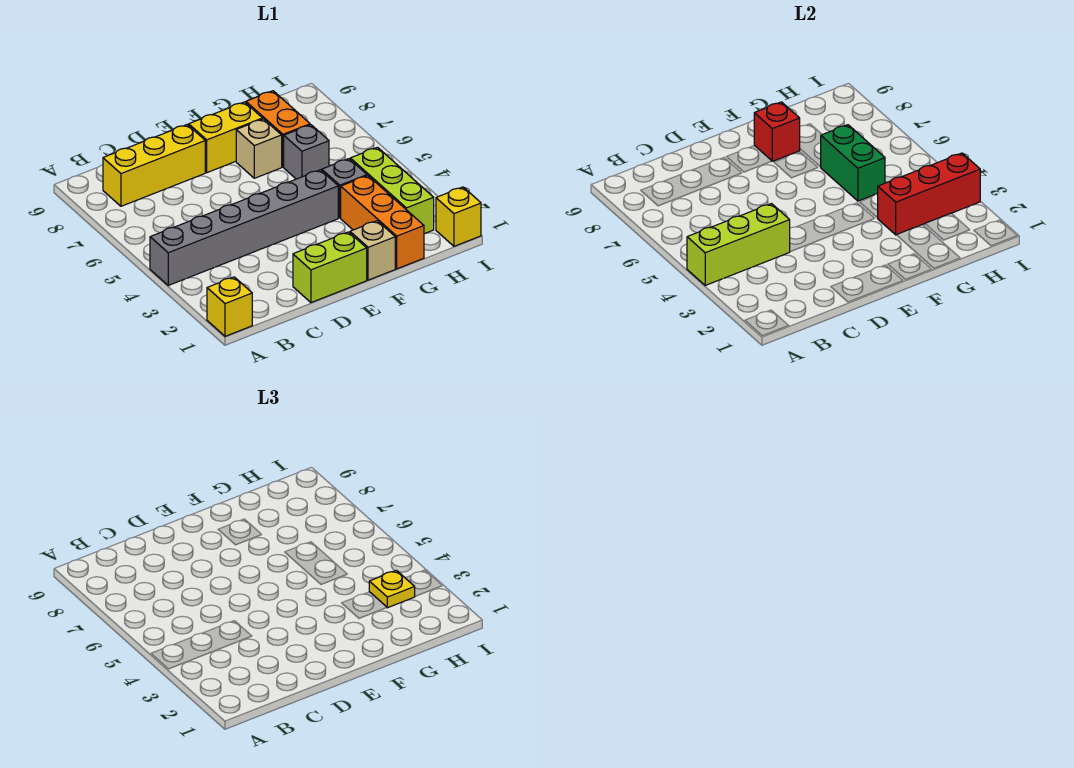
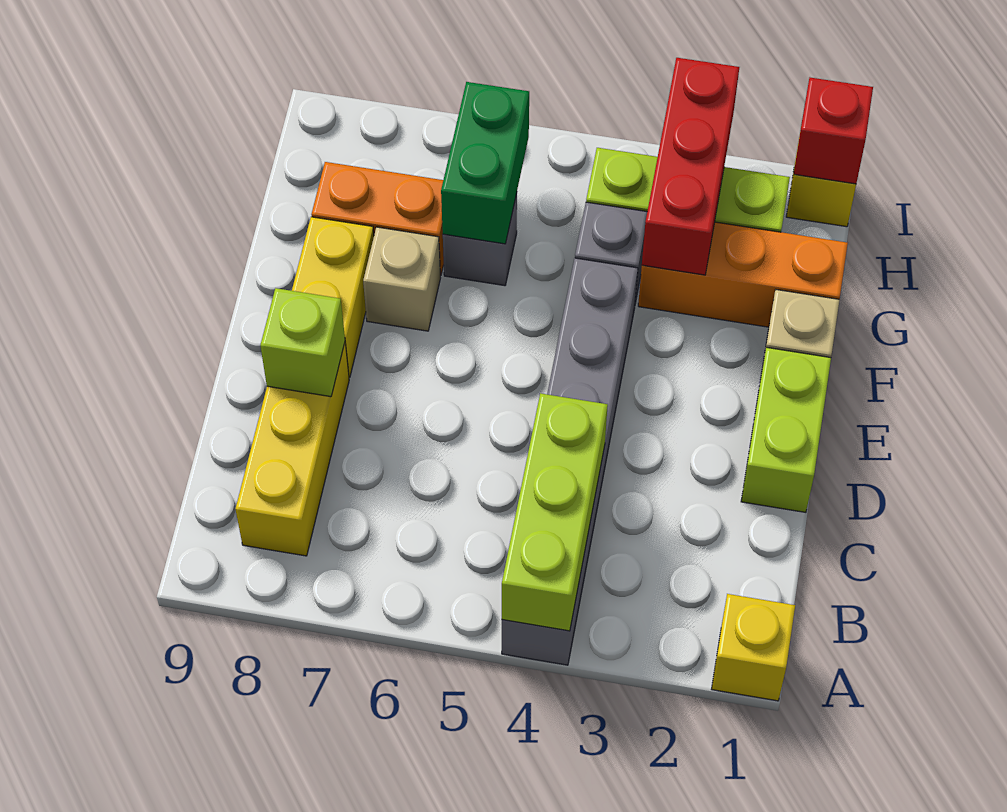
none -> lime brick D8 level 2
red brick F8 level 2 -> red brick I1 level 2
green brick G5:G6 level 2 -> green brick G6:H6 level 2
yellow plate H3 level 3 -> none

